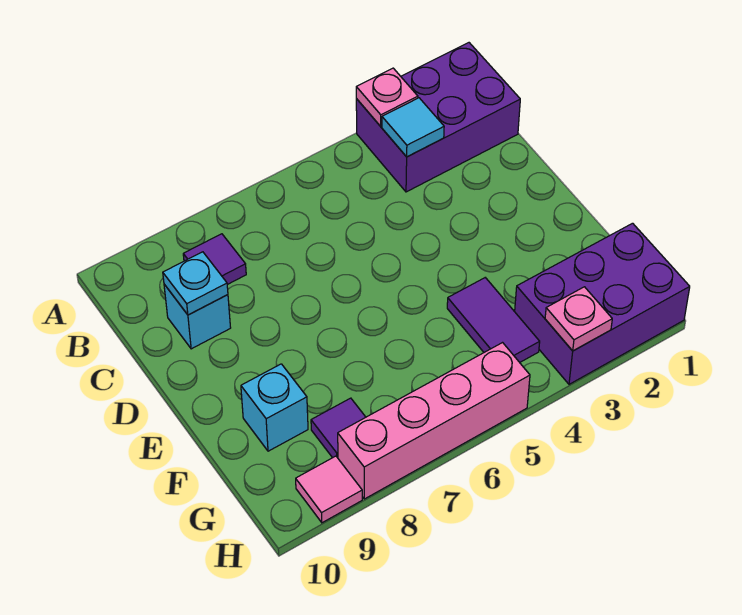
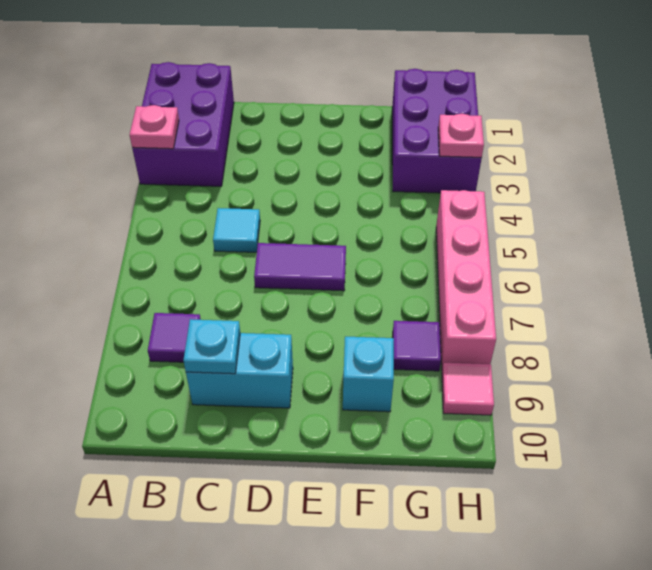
cyan tile B3 level 2 -> cyan tile C5 level 1
cyan brick C9 level 1 -> cyan brick C9:D9 level 1
purple tile F4:G4 level 1 -> purple tile D6:E6 level 1

